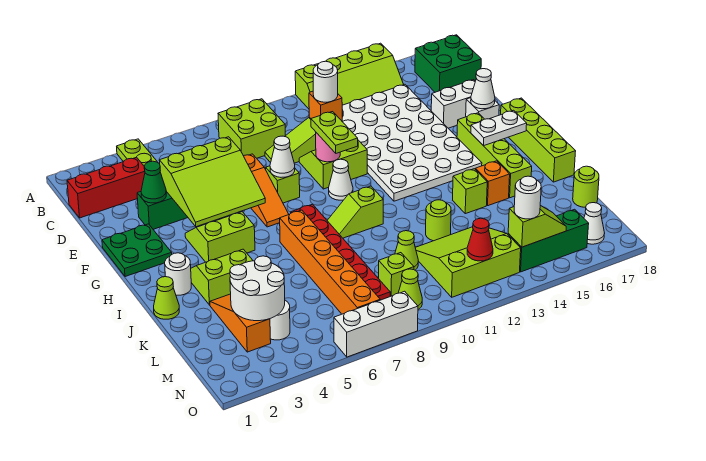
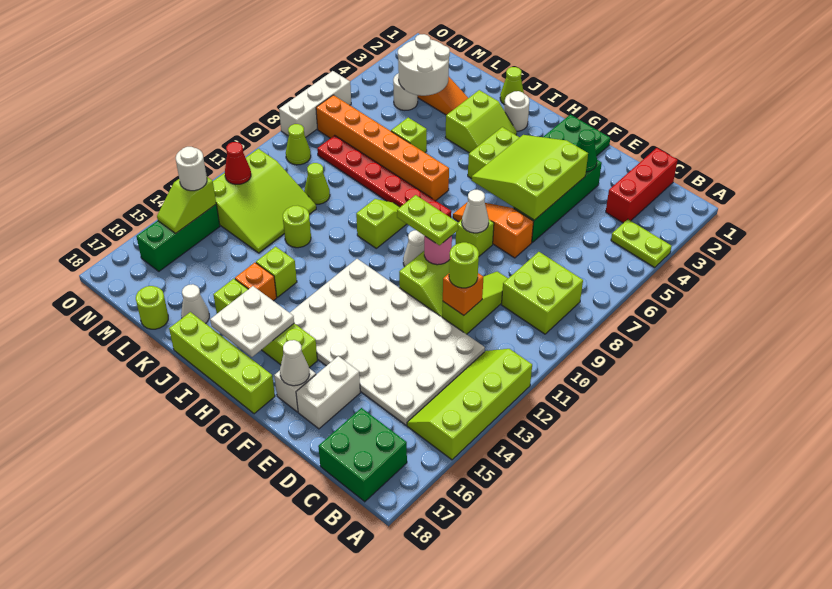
white round brick D11 level 3 -> lime round brick D11 level 3
white plate H16:H17 level 2 -> white plate H16:I17 level 2
lime brick M9 level 1 -> lime brick K6 level 1
white cone N17 level 1 -> white cone K17 level 1

